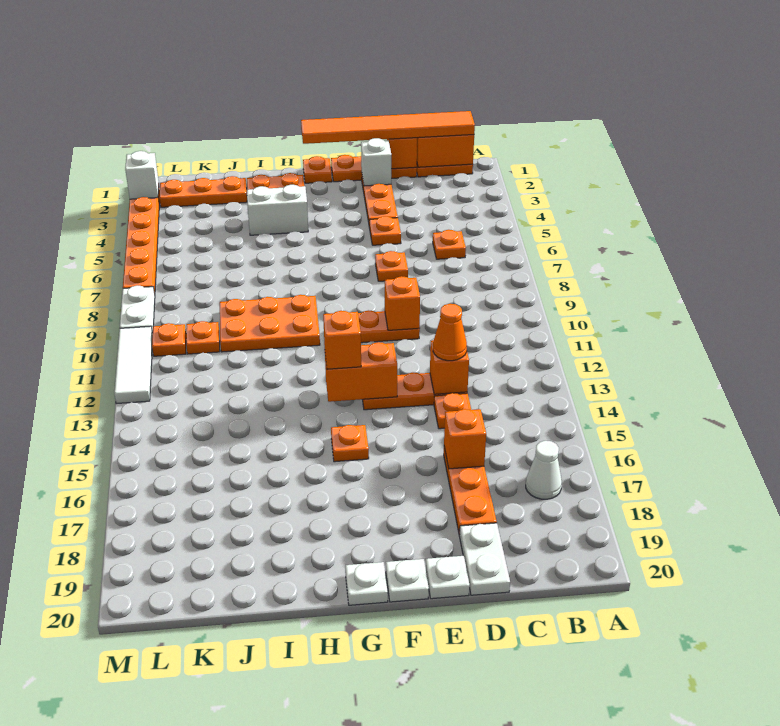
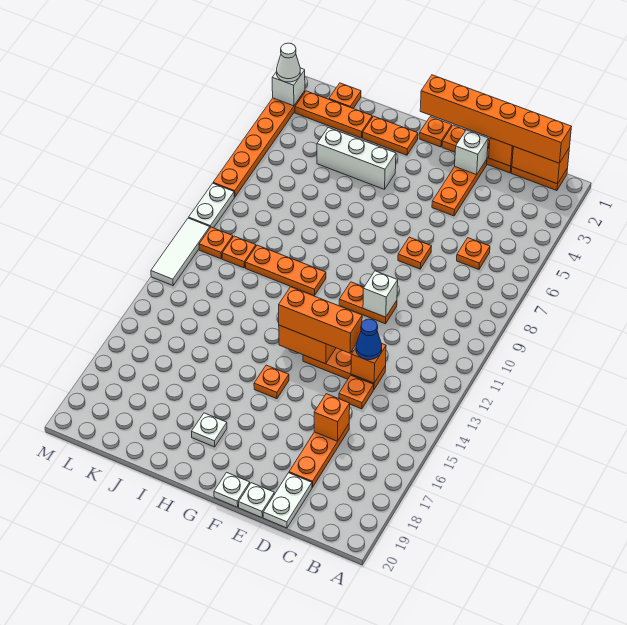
orange tile B1:G1 level 3 -> orange brick B1:G1 level 3
white cone B17 level 1 -> white cone M2 level 3
orange cone D13 level 3 -> blue cone D13 level 3
orange plate E5 level 1 -> orange plate K1 level 1
orange brick E10 level 2 -> white brick E10 level 2
orange brick G13 level 3 -> orange brick E13:G13 level 3
white plate G20 level 1 -> white plate H18 level 1
white brick H4:I4 level 1 -> white brick H4:J4 level 1
orange plate H9:J10 level 1 -> orange plate H10:J10 level 1

